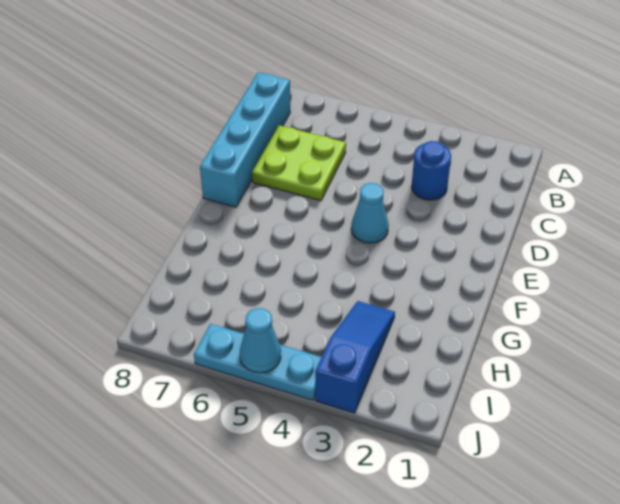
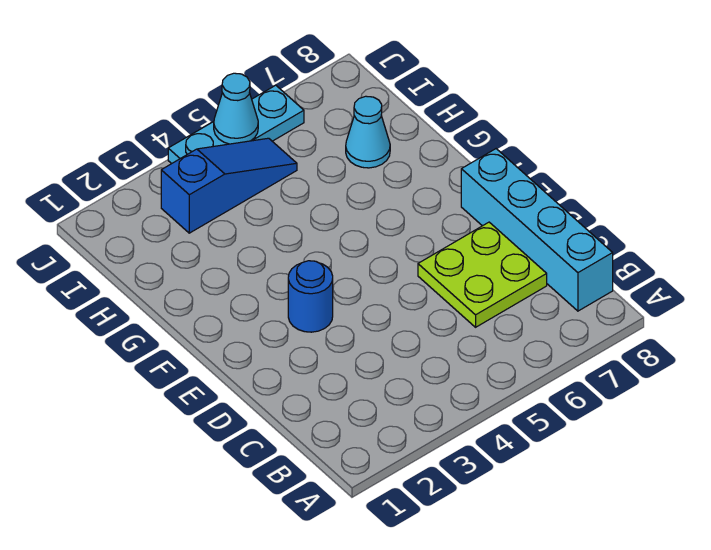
blue round brick C3 level 1 -> blue round brick E3 level 1
cyan cone E4 level 1 -> cyan cone H7 level 1
blue slope H3:J3 level 1 top J -> blue slope I3:I5 level 1 top 3

